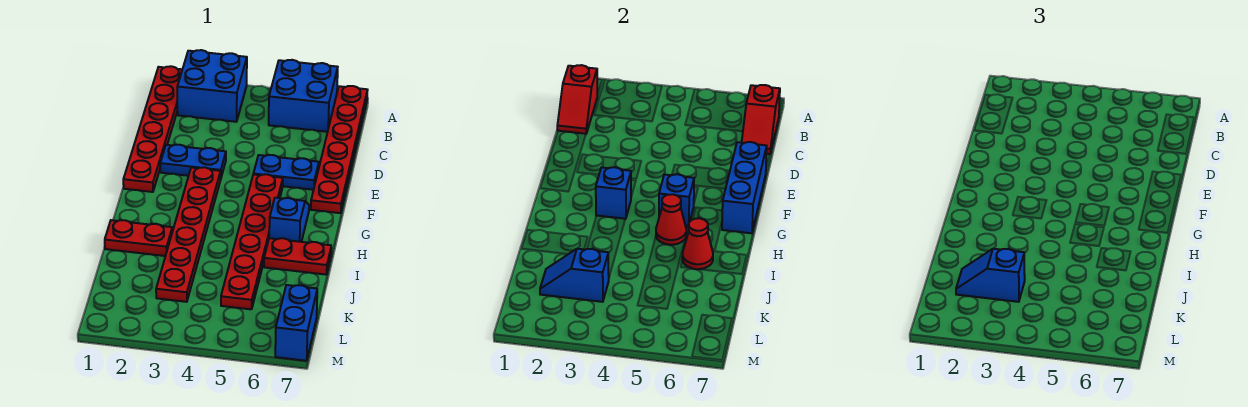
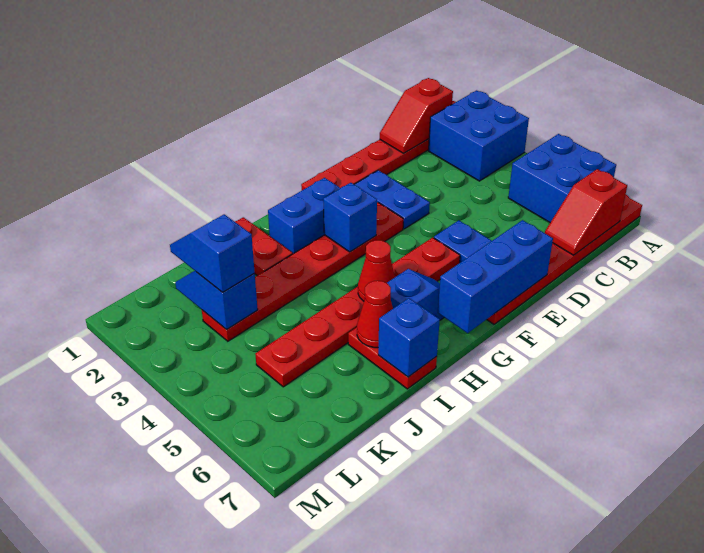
blue brick G5 level 2 -> blue brick I7 level 2
blue brick L7:M7 level 1 -> blue brick G2:H2 level 1

